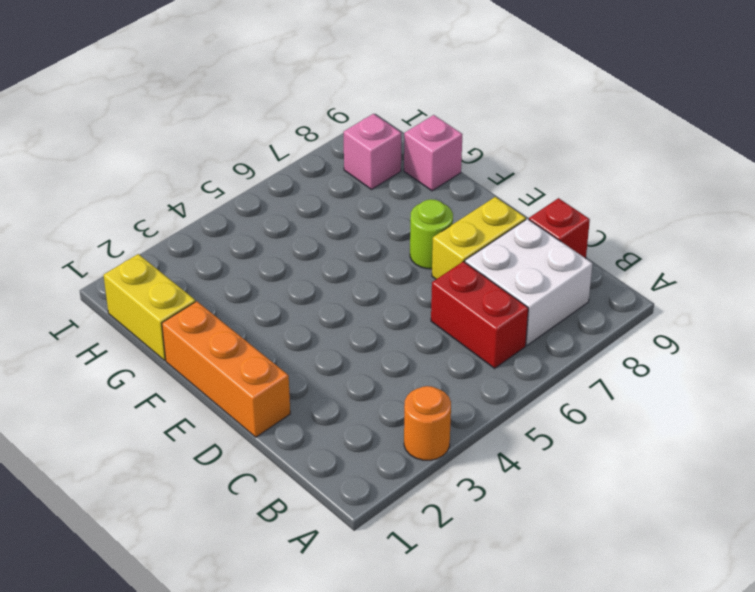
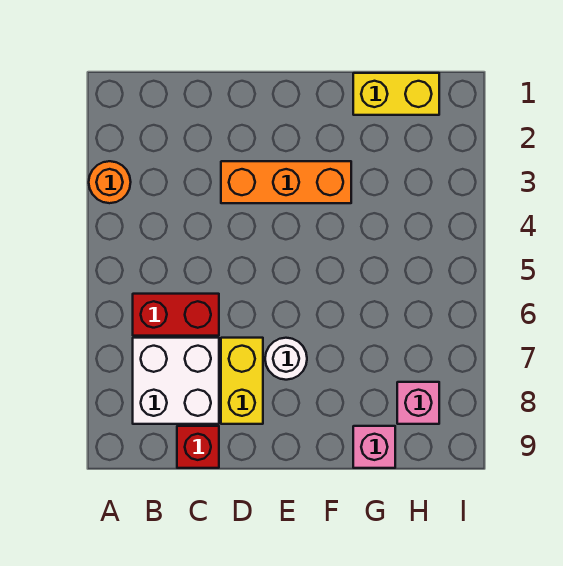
orange brick D1:F1 level 1 -> orange brick D3:F3 level 1
lime round brick E7 level 1 -> white round brick E7 level 1

